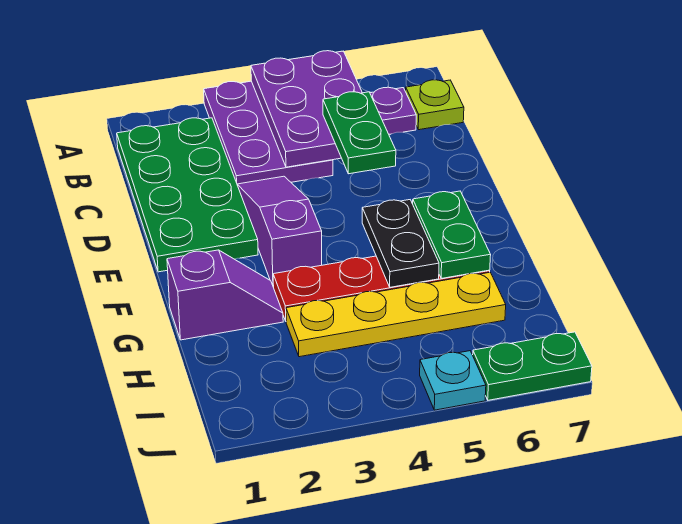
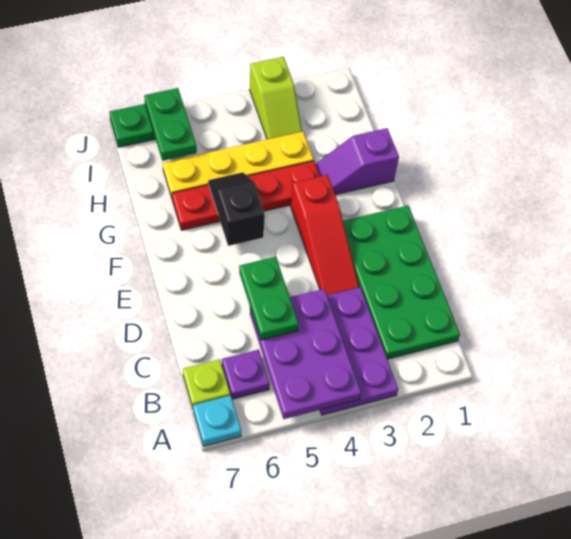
purple slope D3:F3 level 1 top F -> red slope D3:F3 level 1 top F
black plate F5:G5 level 2 -> black slope F5:G5 level 2 top F
green plate F6:G6 level 2 -> green plate I6:J6 level 2
none -> lime slope I3:J3 level 1 top J
cyan plate J5 level 1 -> cyan plate A7 level 1

